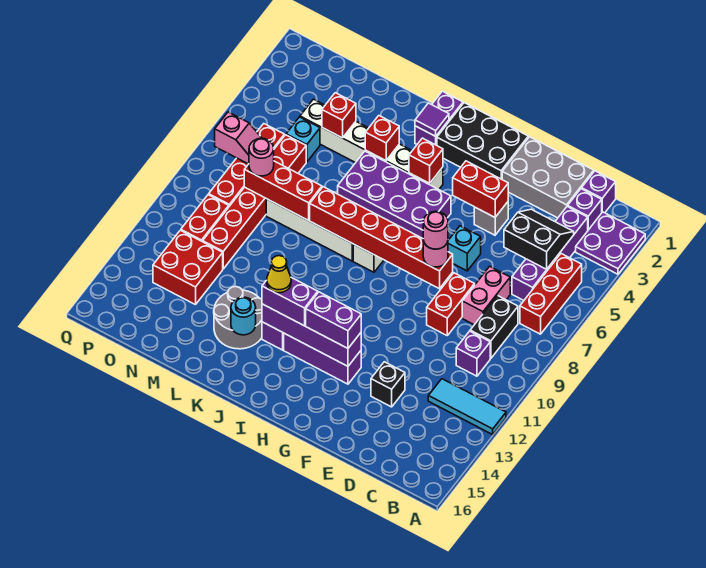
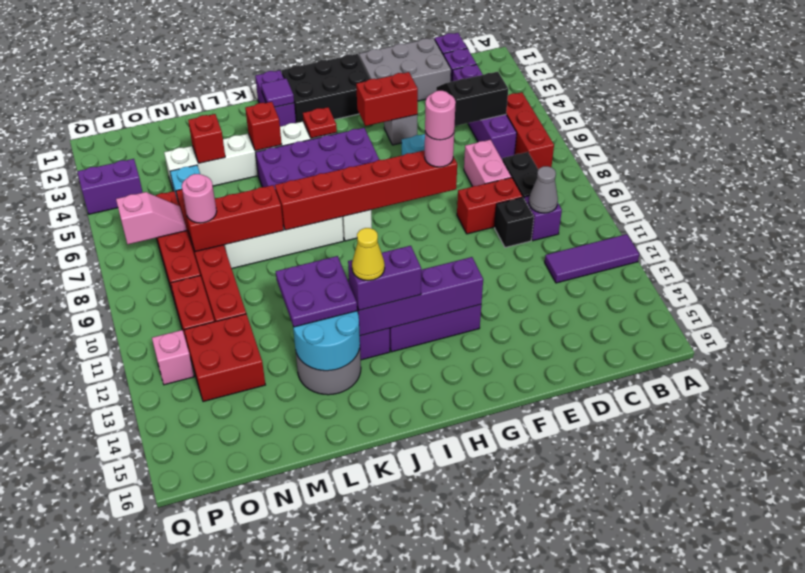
purple plate A2:B3 level 1 -> purple plate K12:L13 level 3
cyan tile A12:C12 level 1 -> purple tile A12:C12 level 1
none -> grey cone C10 level 2
red brick E8:E9 level 1 -> red brick D9:E9 level 1
black brick E13 level 1 -> black brick D10 level 1
purple brick G13:H13 level 3 -> purple brick P4:Q4 level 1
red brick I4 level 2 -> red plate I4 level 2
cyan round brick K14 level 2 -> cyan round brick K13:L14 level 2
none -> pink brick P12 level 1

